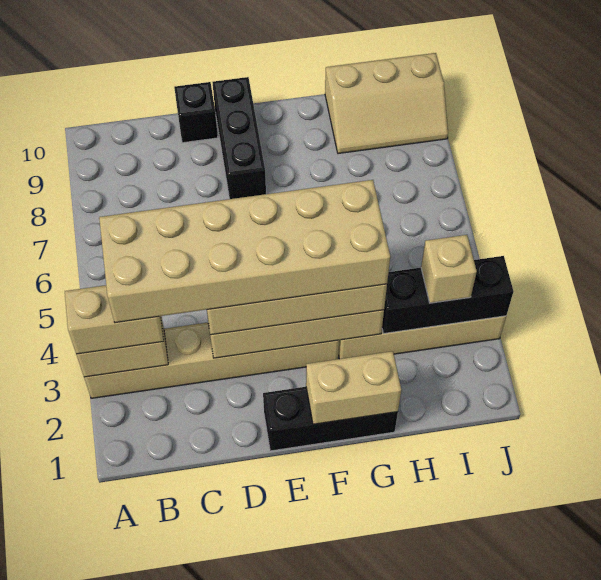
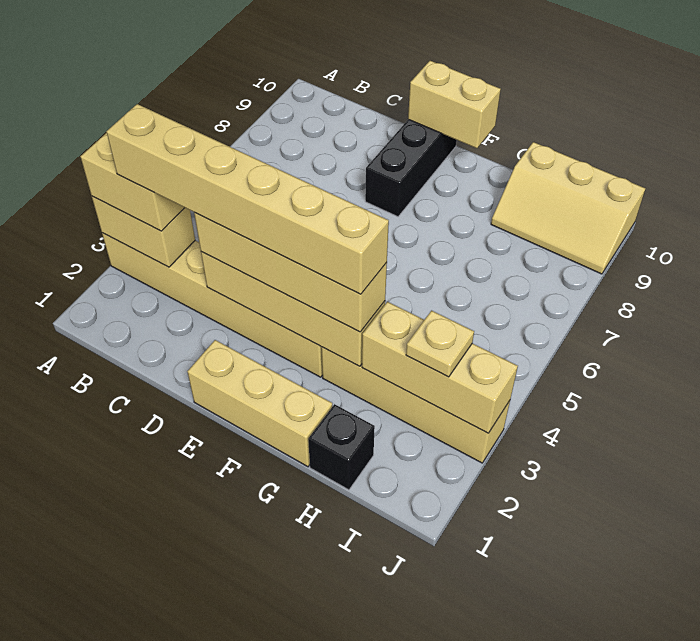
tan brick B3:G4 level 4 -> tan brick B3:G3 level 4
black brick D10 level 1 -> black brick H1 level 1
black brick E1:G1 level 1 -> tan brick E1:G1 level 1
tan brick F1:G1 level 2 -> tan brick E10:F10 level 2
black brick H3:J3 level 2 -> tan brick H3:J3 level 2
tan brick I3 level 3 -> tan plate I3 level 3

